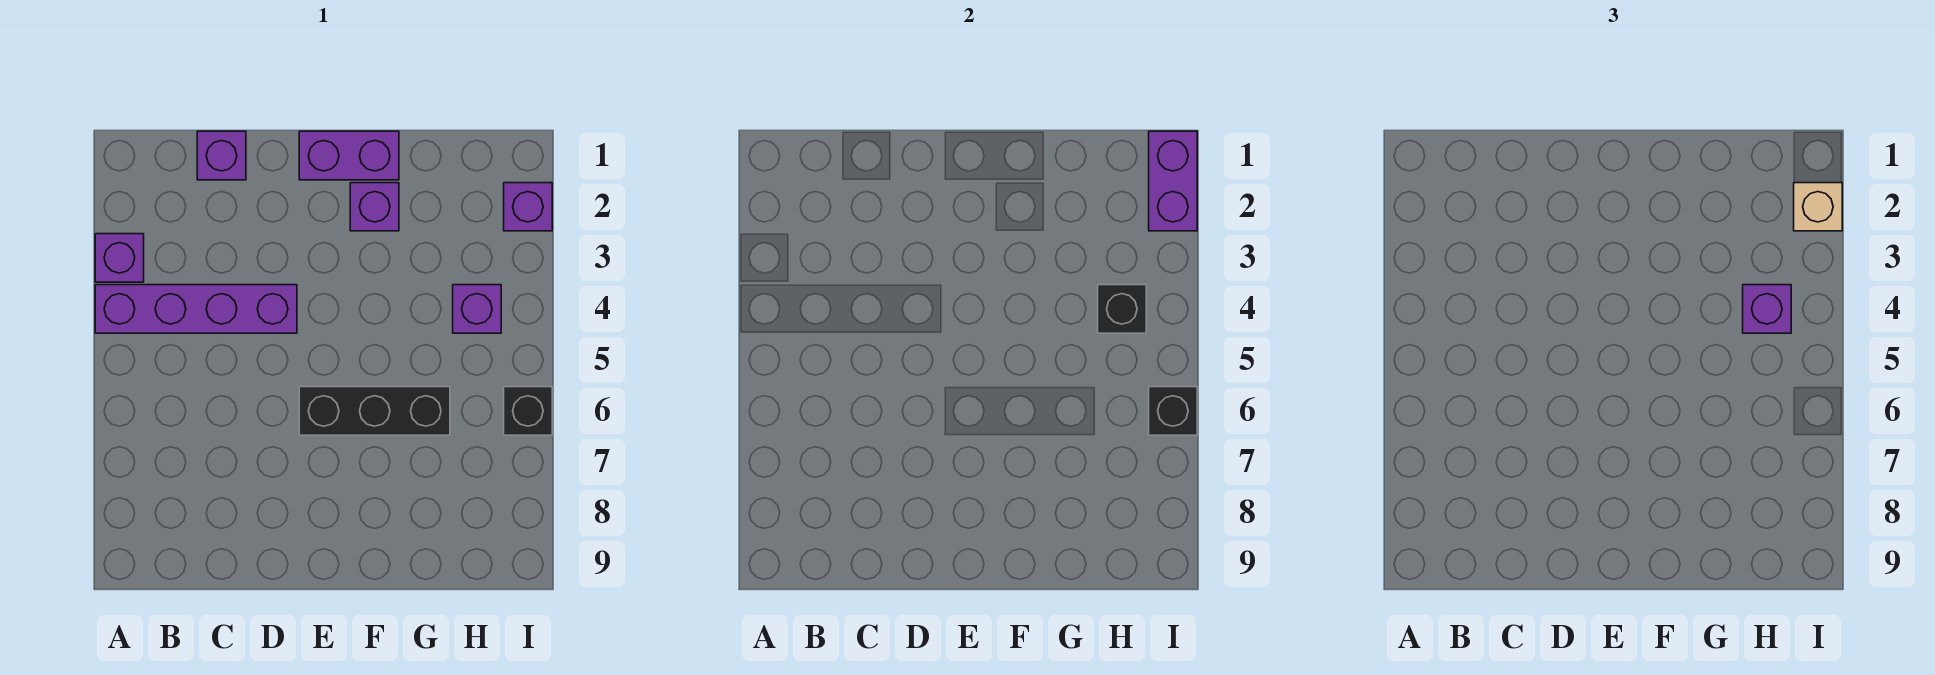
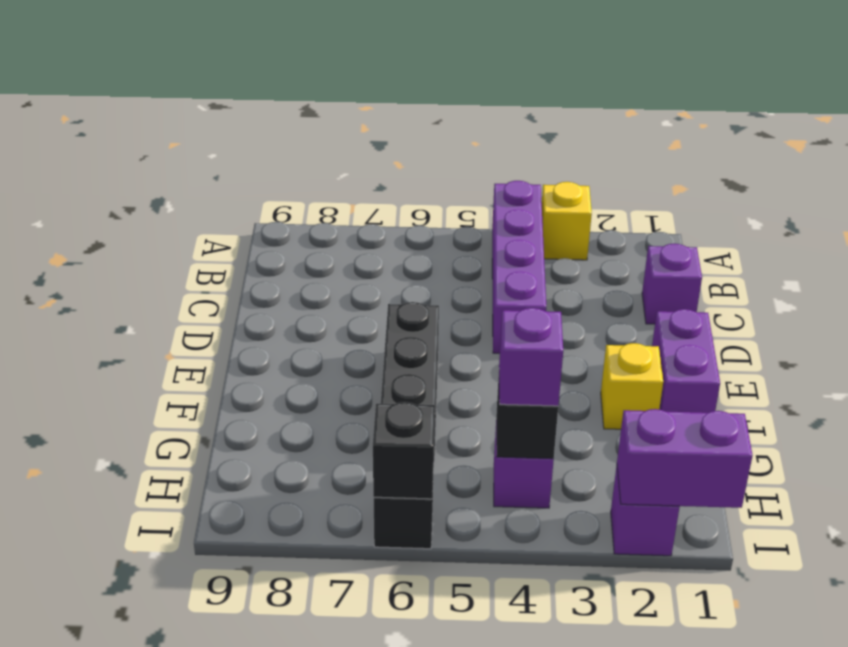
purple brick A3 level 1 -> yellow brick A3 level 1
purple brick F2 level 1 -> yellow brick F2 level 1
tan brick I2 level 3 -> none

